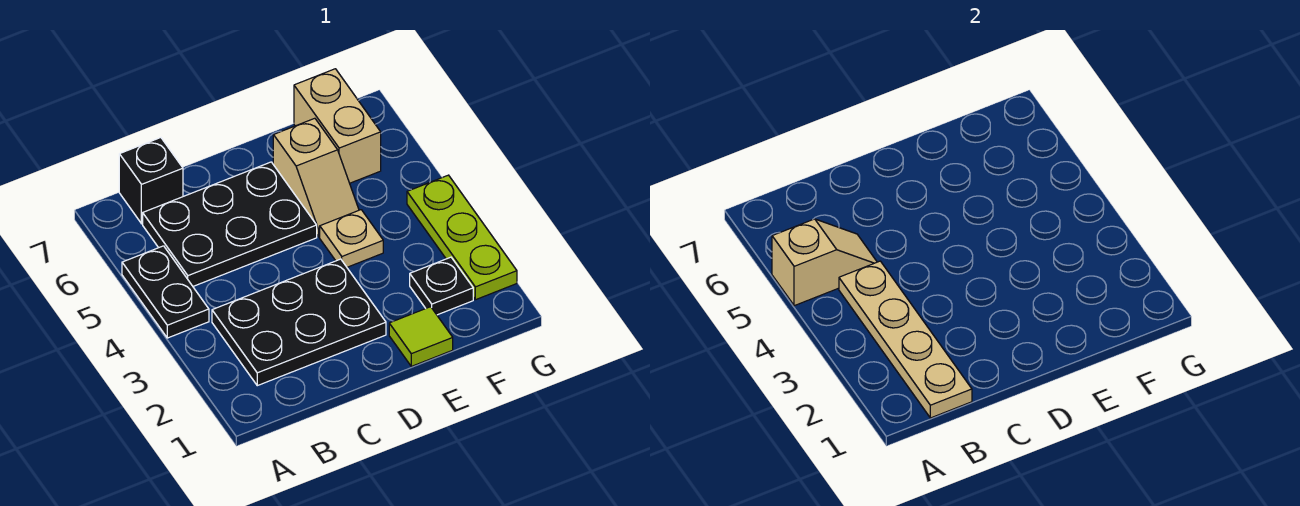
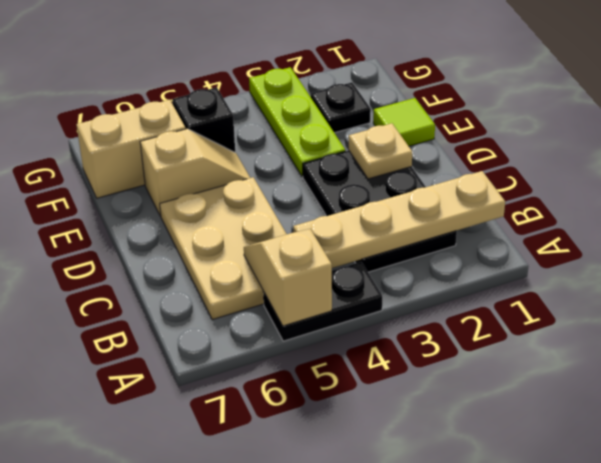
black plate B5:D6 level 1 -> tan plate B5:D6 level 1
black brick B7 level 1 -> black brick F5 level 1
tan plate E4 level 1 -> tan plate D2 level 2
lime plate G2:G4 level 1 -> lime plate E3:G3 level 1

